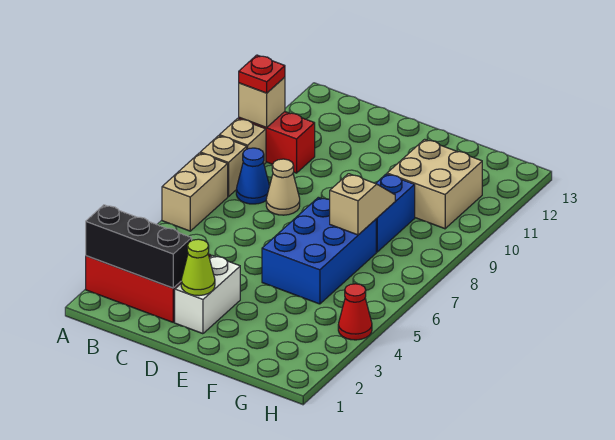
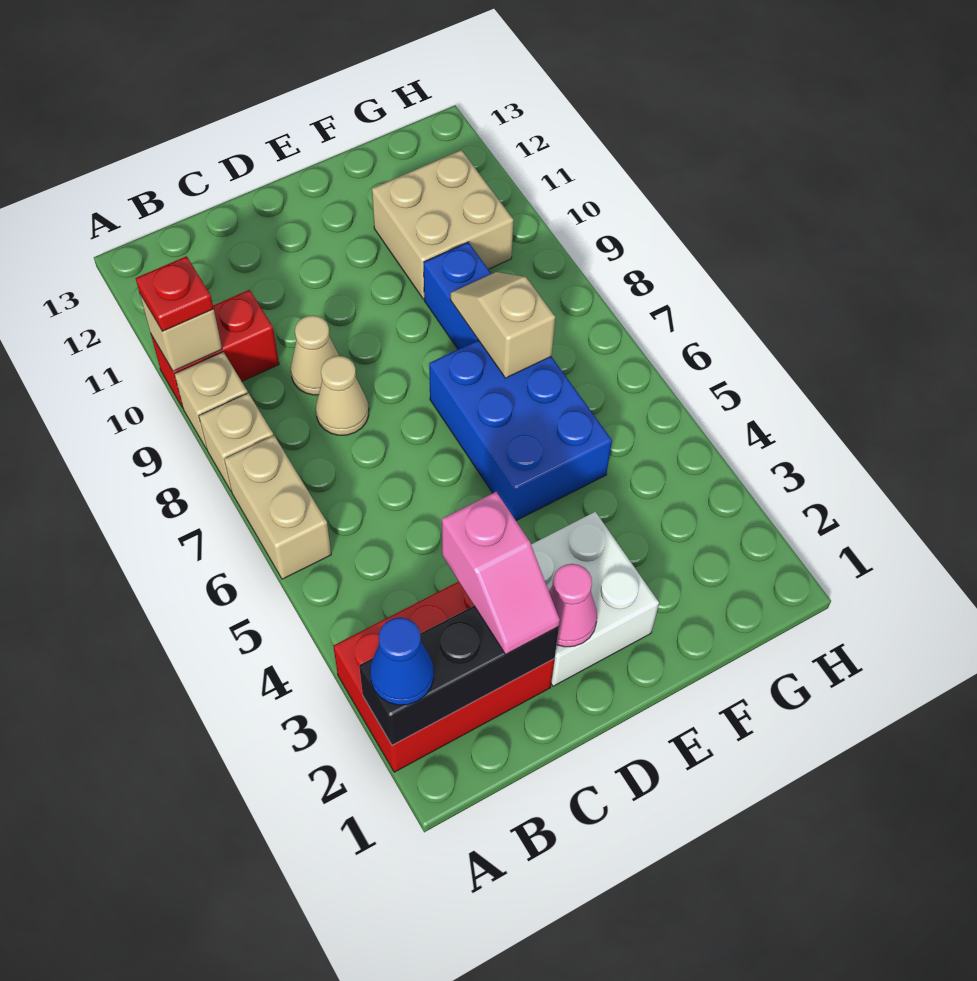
blue cone B8 level 1 -> blue cone A2 level 3
none -> pink slope C2:C3 level 3 top 3
none -> tan cone C9 level 1
white brick D2:D3 level 1 -> white brick D2:E3 level 1
lime cone D2 level 2 -> pink cone D2 level 2
red cone H4 level 1 -> none

